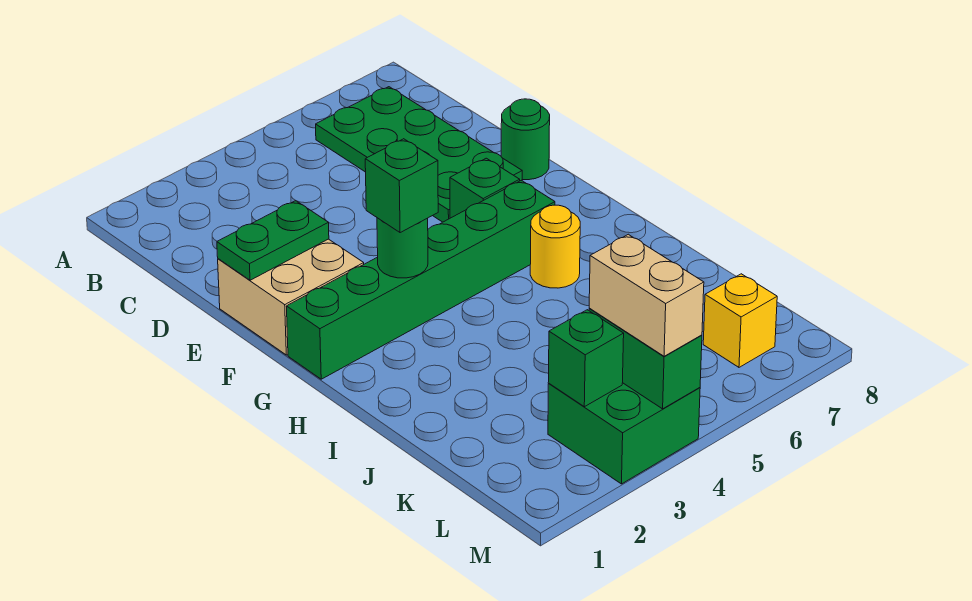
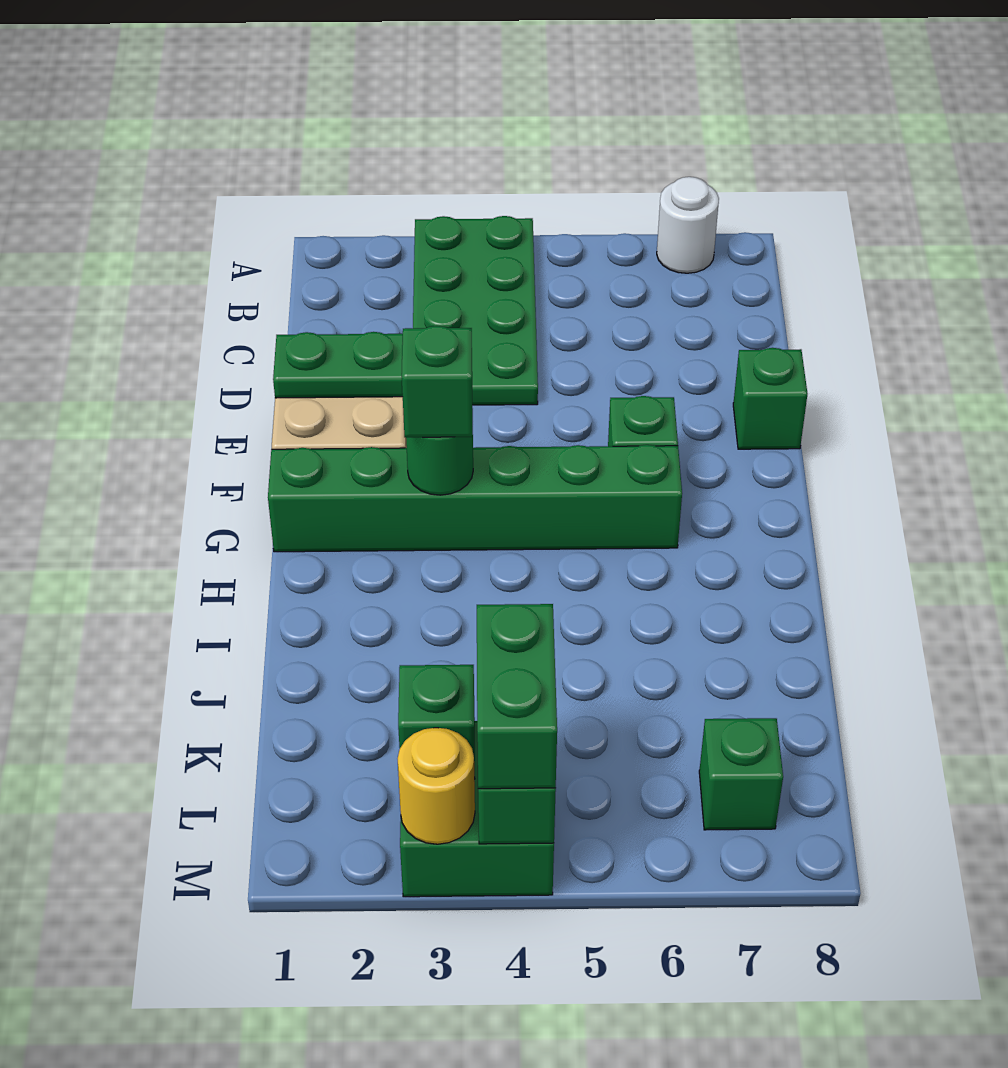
none -> white round brick A7 level 1
green plate B6:E7 level 1 -> green plate A3:D4 level 1
green round brick E8 level 1 -> green brick E8 level 1
yellow round brick H6 level 1 -> yellow round brick M3 level 2
tan brick L4:M4 level 3 -> green brick L4:M4 level 3
yellow brick L7 level 1 -> green brick L7 level 1

